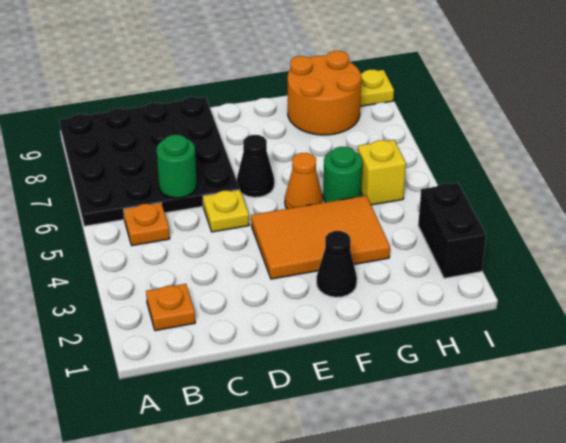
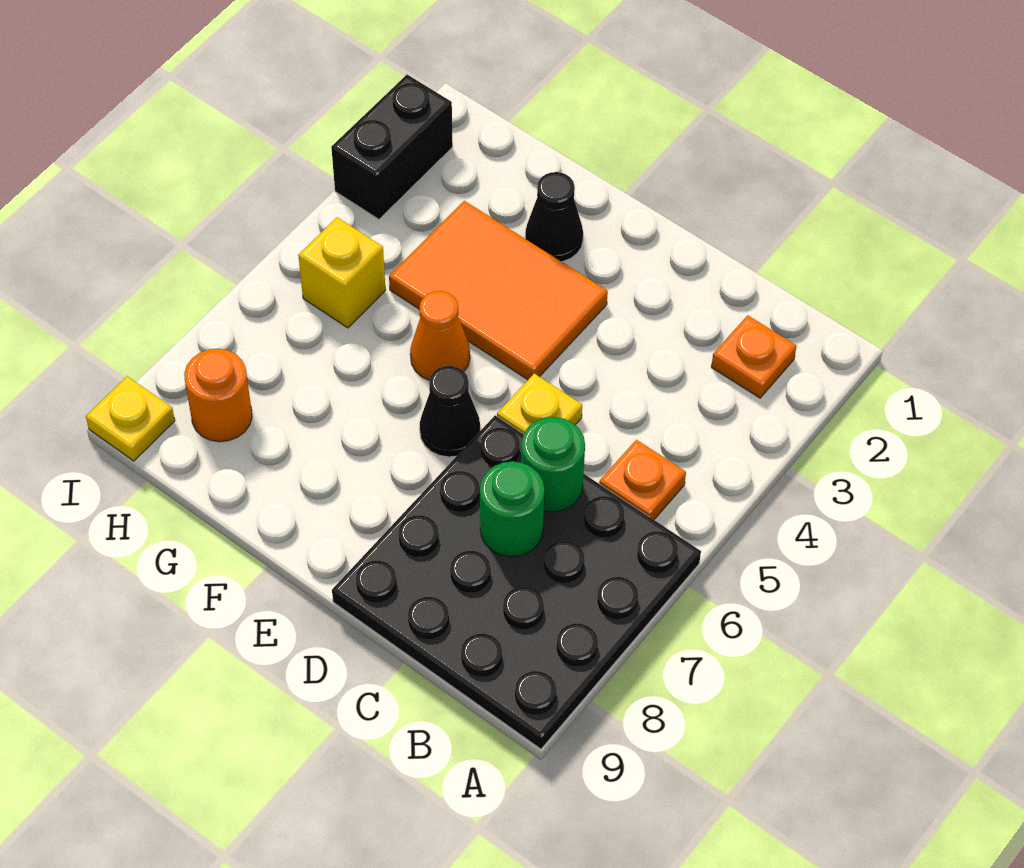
green round brick G5 level 1 -> green round brick C7 level 2
orange round brick G8:H9 level 1 -> orange round brick H8 level 1

